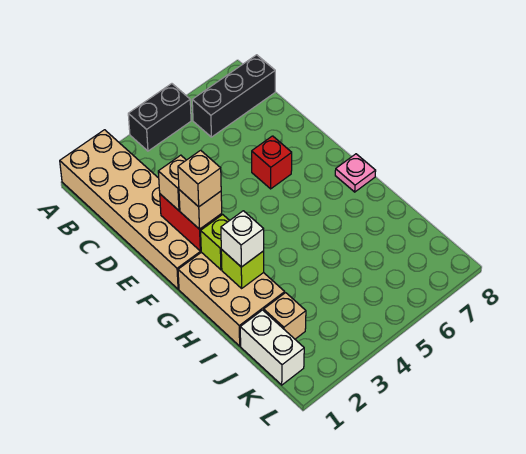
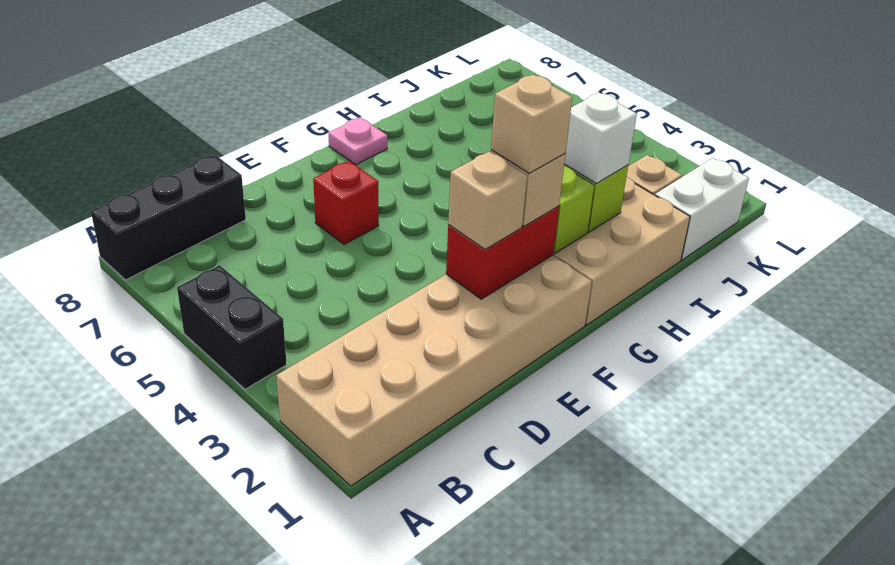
black brick B6:B8 level 1 -> black brick A8:C8 level 1

